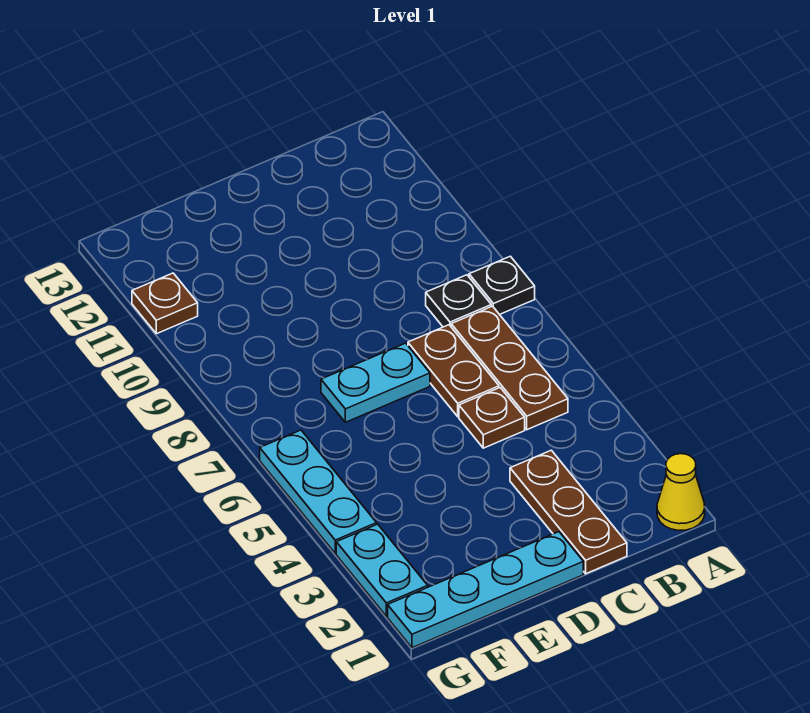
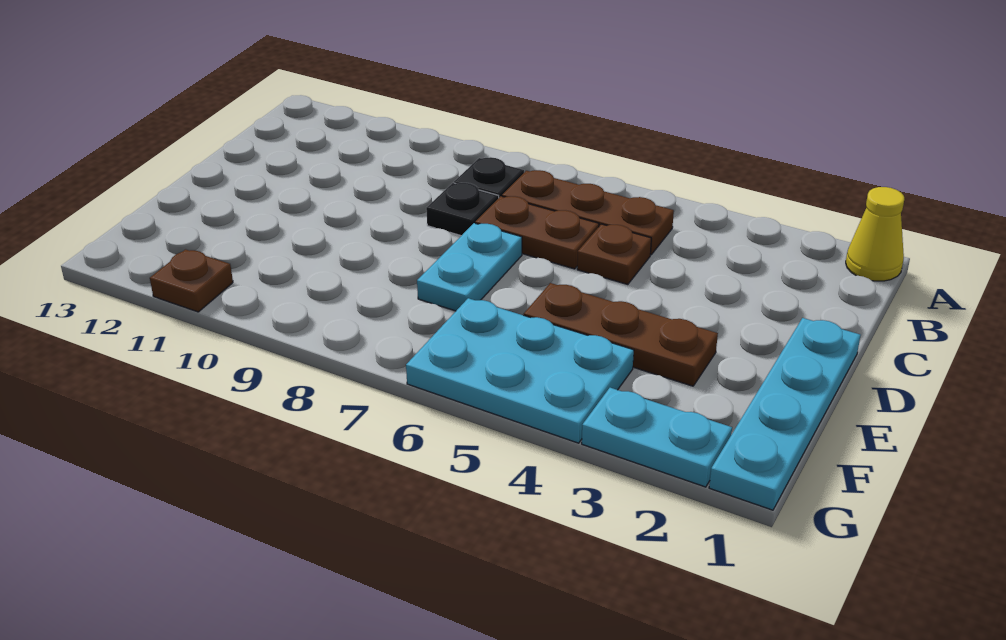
black plate A8 level 1 -> black plate C8 level 1
brown plate C1:C3 level 1 -> brown plate E3:E5 level 1
cyan plate G4:G6 level 1 -> cyan plate F4:G6 level 1

